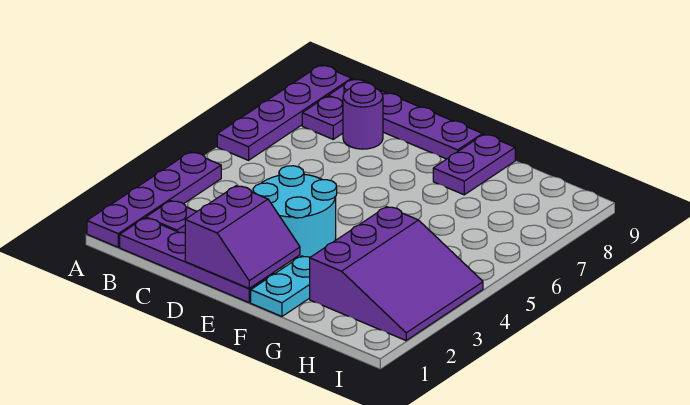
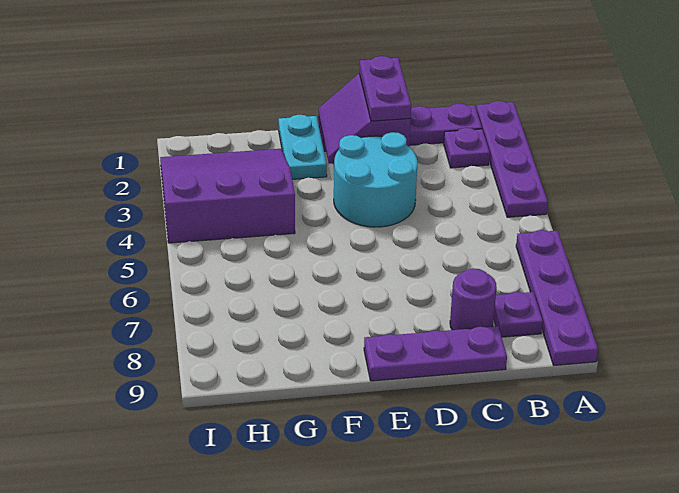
purple plate B9:E9 level 1 -> purple plate C9:E9 level 1
purple plate F8:F9 level 1 -> purple plate D1:D2 level 3
purple slope G2:I4 level 1 top G -> purple slope G2:I4 level 1 top 4

